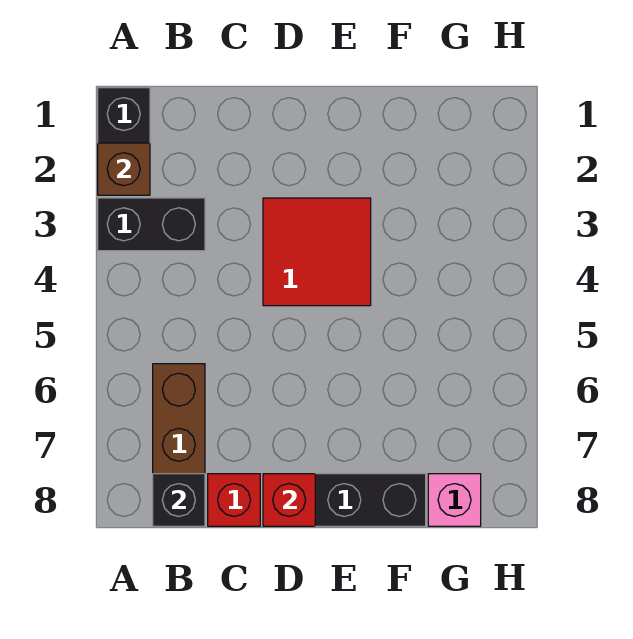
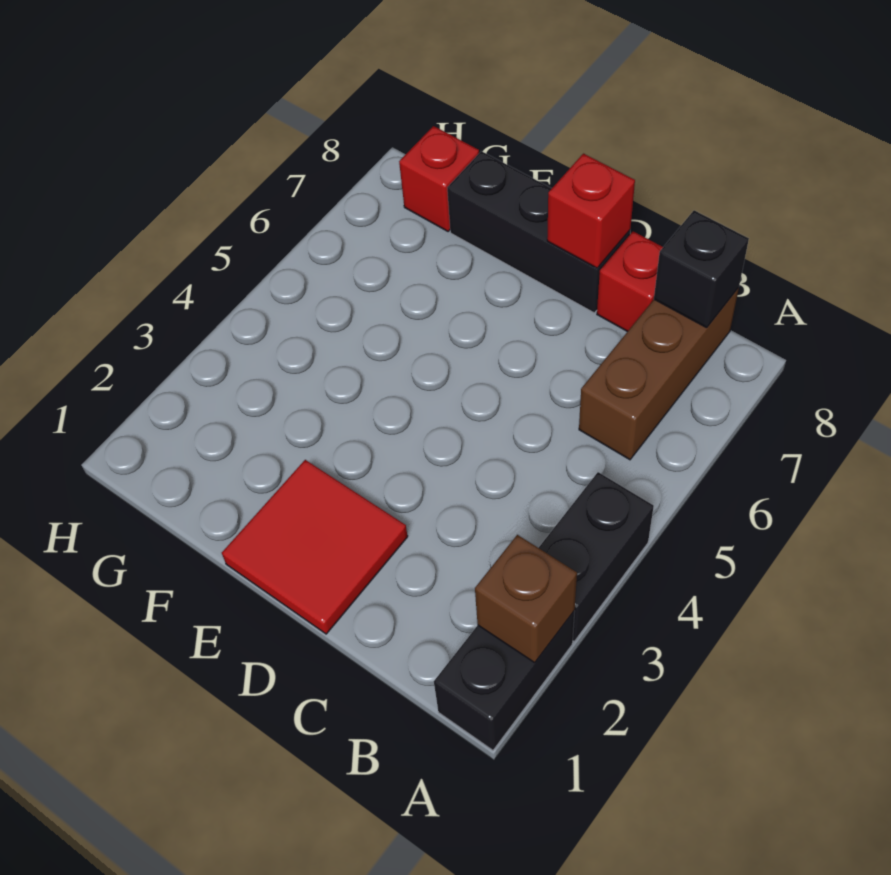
black brick A3:B3 level 1 -> black brick A3:A4 level 1
red tile D3:E4 level 1 -> red tile D1:E2 level 1
pink brick G8 level 1 -> red brick G8 level 1

